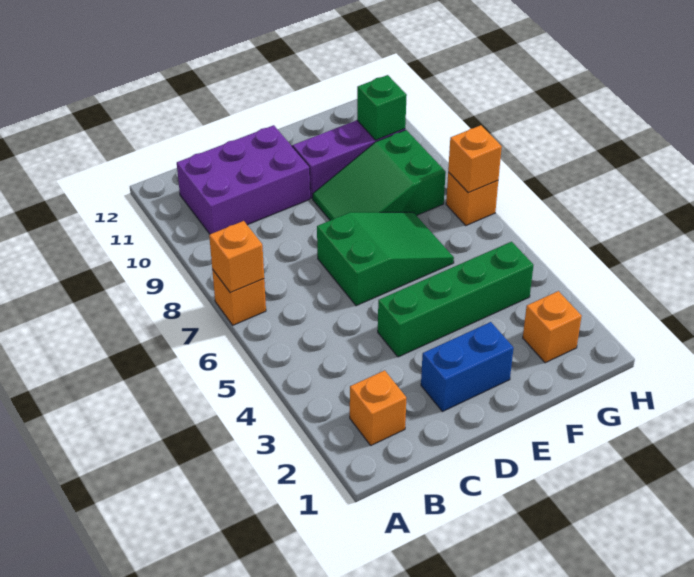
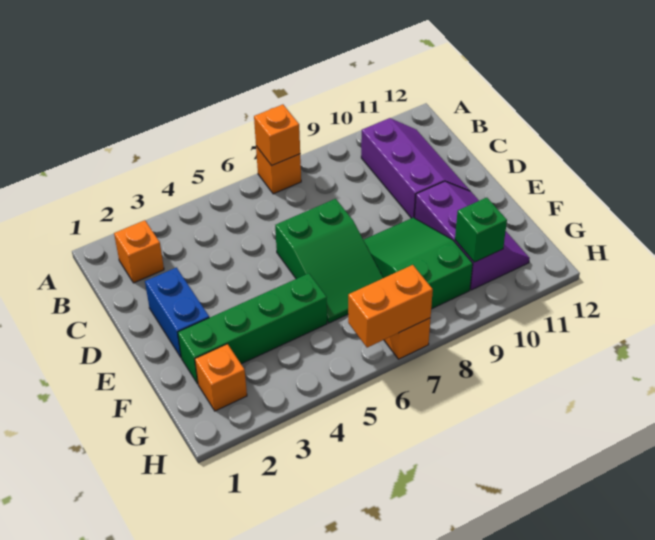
purple brick B10:D11 level 1 -> purple slope B10:D11 level 1 top 10
green brick D4:G4 level 1 -> green brick F2:F5 level 1
orange brick H7 level 2 -> orange brick H6:H7 level 2

